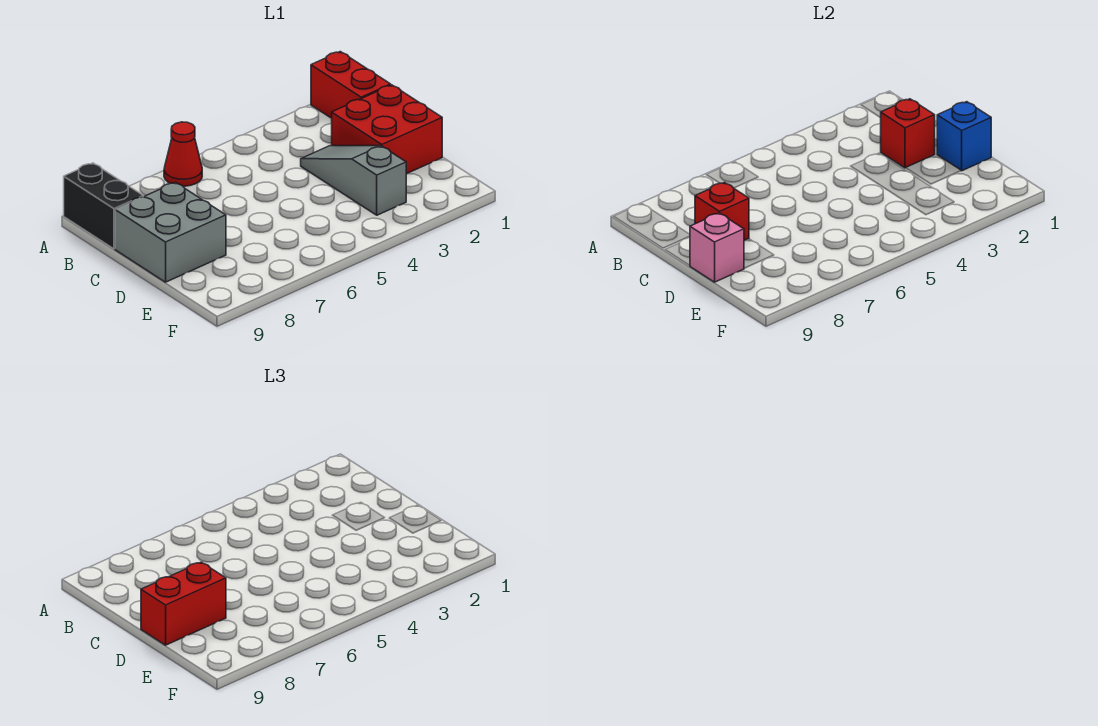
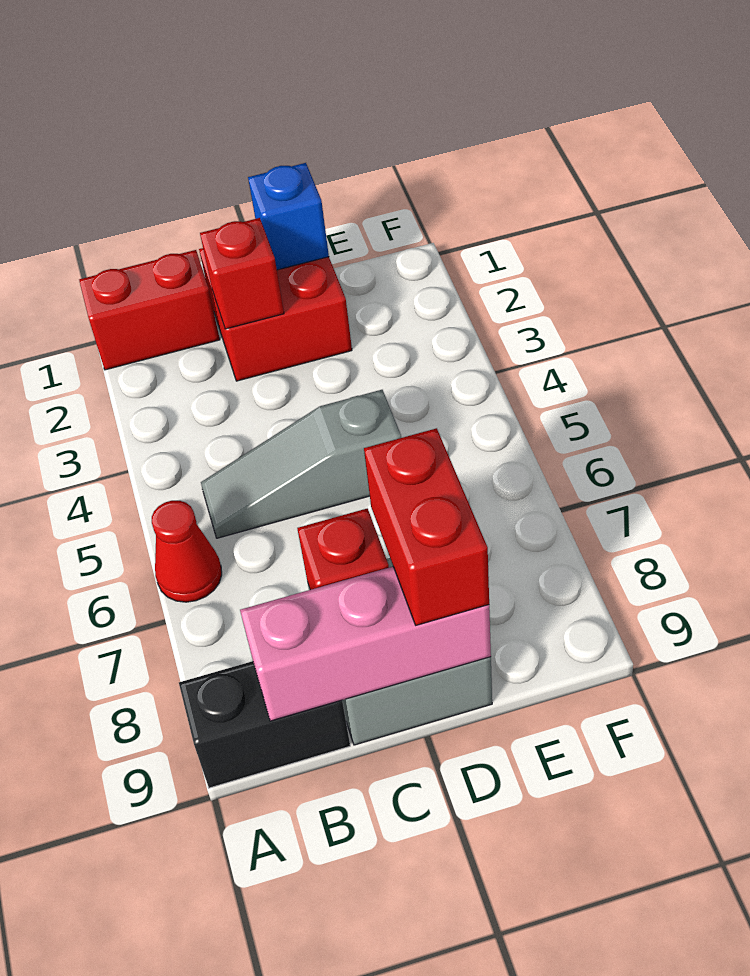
grey slope C3:E3 level 1 top E -> grey slope B5:D5 level 1 top D
pink brick D9 level 2 -> pink brick B9:D9 level 2

